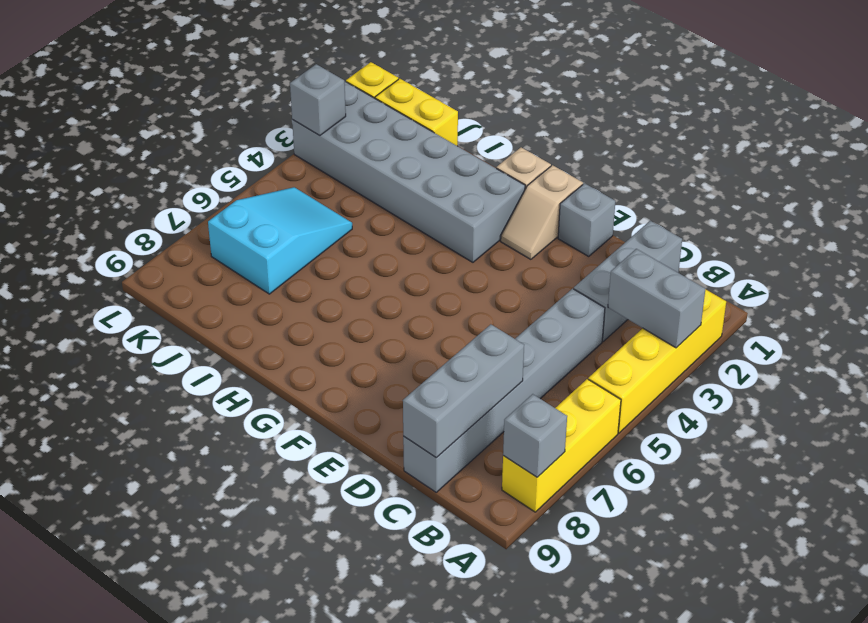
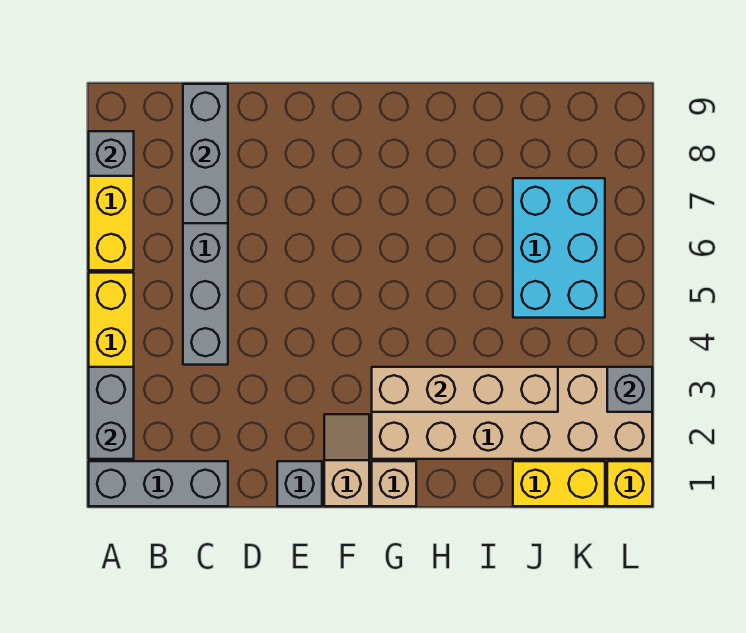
grey brick A3:B3 level 2 -> grey brick A2:A3 level 2
grey brick C1:C3 level 1 -> grey brick A1:C1 level 1
grey brick G2:L3 level 1 -> tan brick G2:L3 level 1
none -> tan brick G3:J3 level 2
cyan slope J5:K7 level 1 top 7 -> cyan brick J5:K7 level 1

